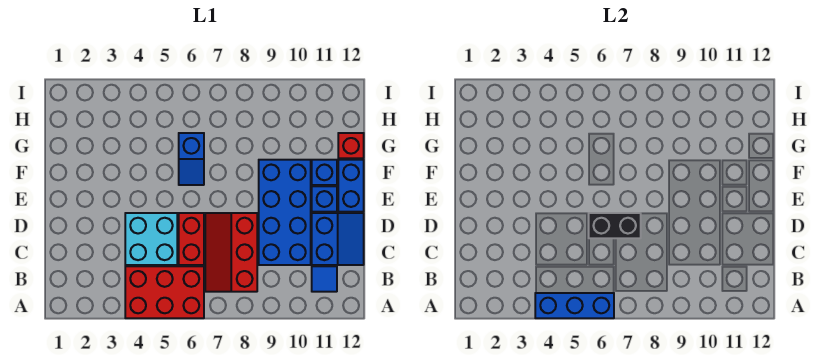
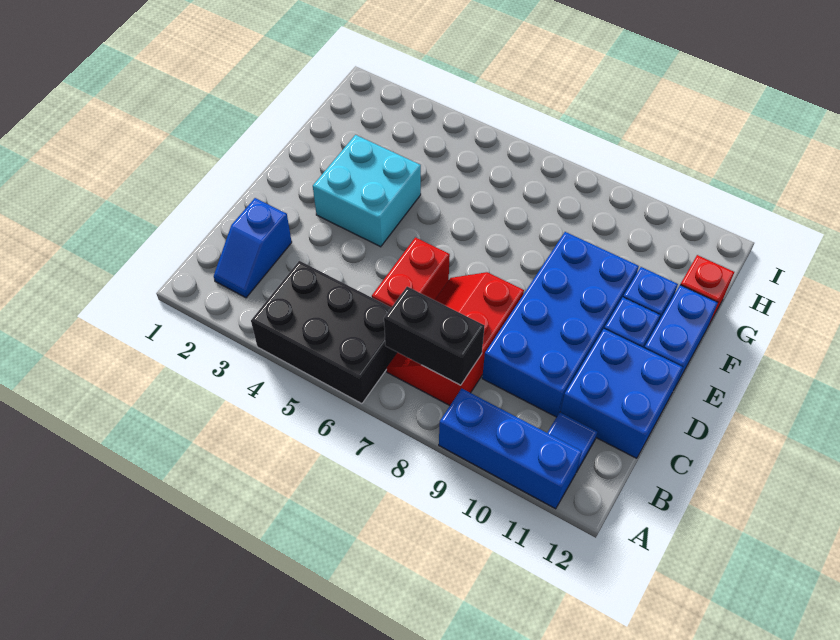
red brick A4:B6 level 1 -> black brick A4:B6 level 1
blue brick A4:A6 level 2 -> blue brick A9:A11 level 1
cyan brick C4:D5 level 1 -> cyan brick E3:F4 level 1
blue slope C11:D12 level 1 top 11 -> blue brick C11:D12 level 1
black brick D6:D7 level 2 -> black brick B7:B8 level 2
blue slope F6:G6 level 1 top G -> blue slope B2:C2 level 1 top C

